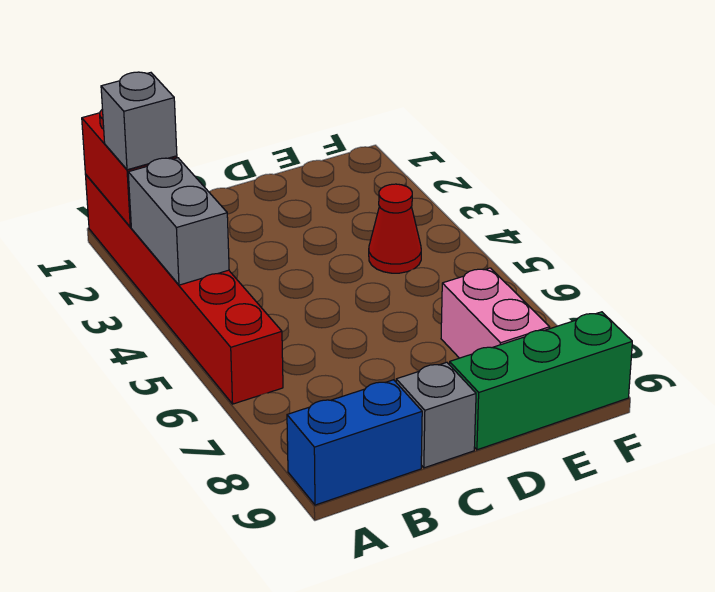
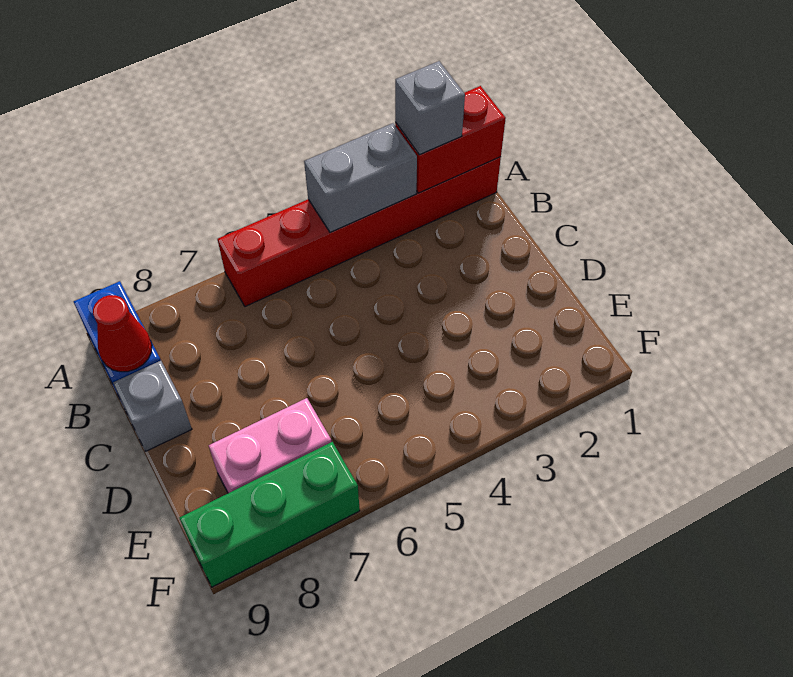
green brick D9:F9 level 1 -> green brick F7:F9 level 1
red cone E4 level 1 -> red cone B9 level 2

